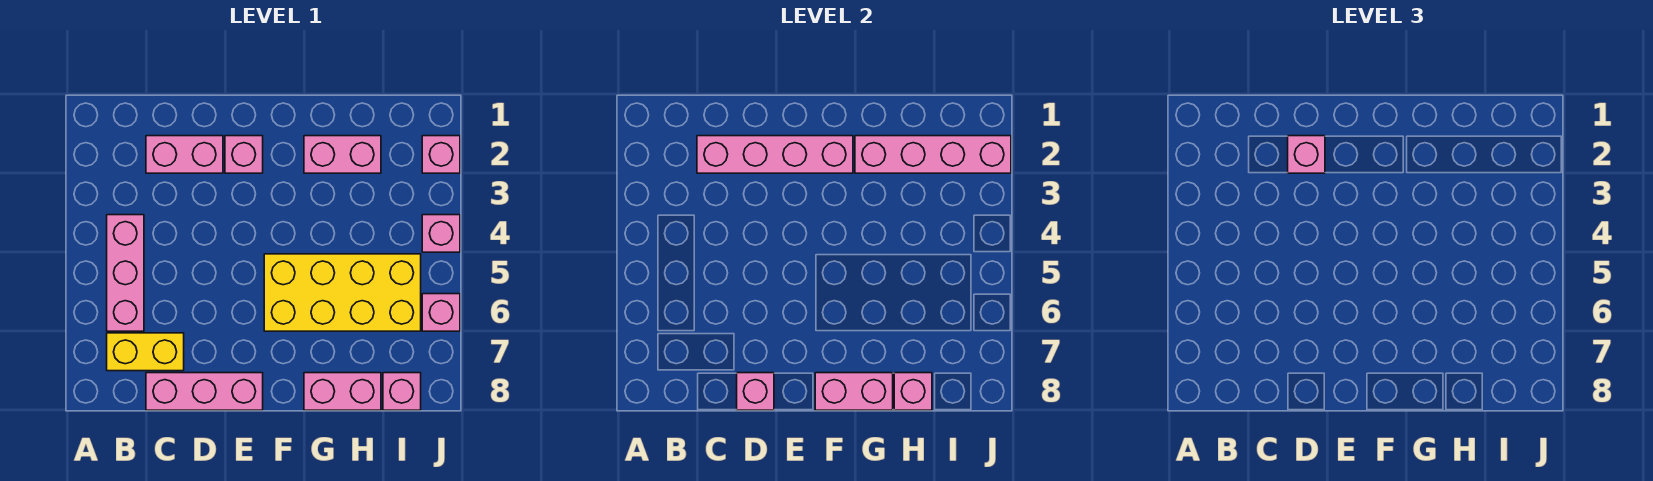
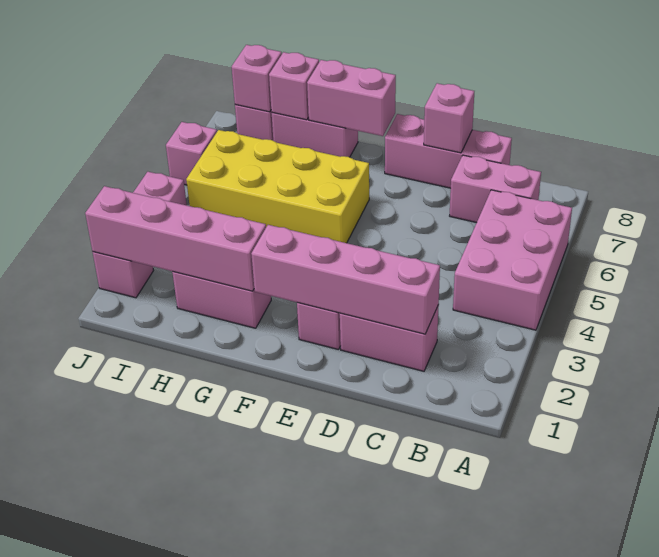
pink brick B4:B6 level 1 -> pink brick A4:B6 level 1
yellow brick B7:C7 level 1 -> pink brick B7:C7 level 1
pink brick D2 level 3 -> pink brick I8 level 2

